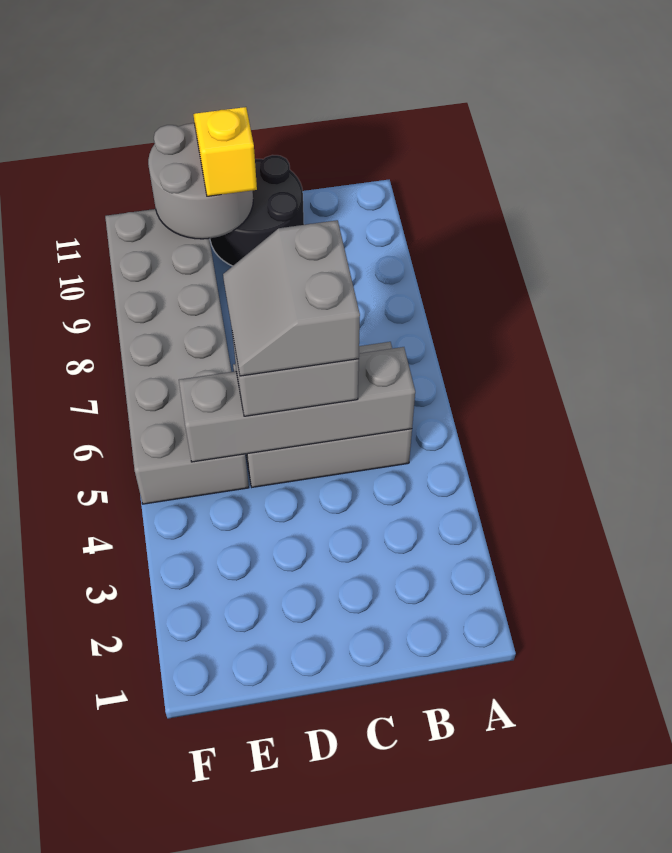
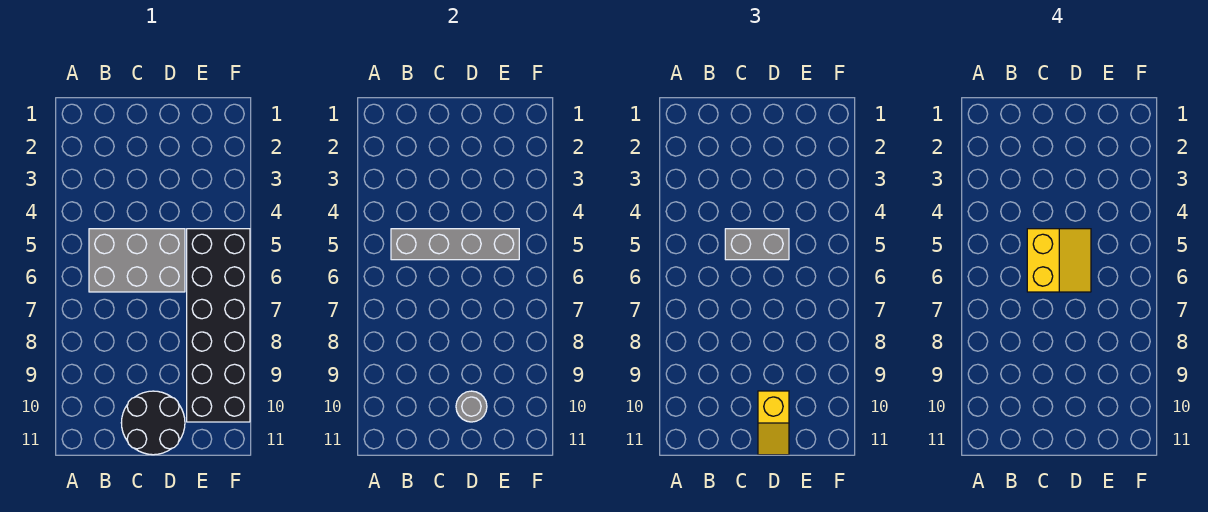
grey slope C5:D6 level 4 top C -> yellow slope C5:D6 level 4 top C
grey round brick D10:E11 level 2 -> grey round brick D10 level 2
grey brick E5:F10 level 1 -> black brick E5:F10 level 1

